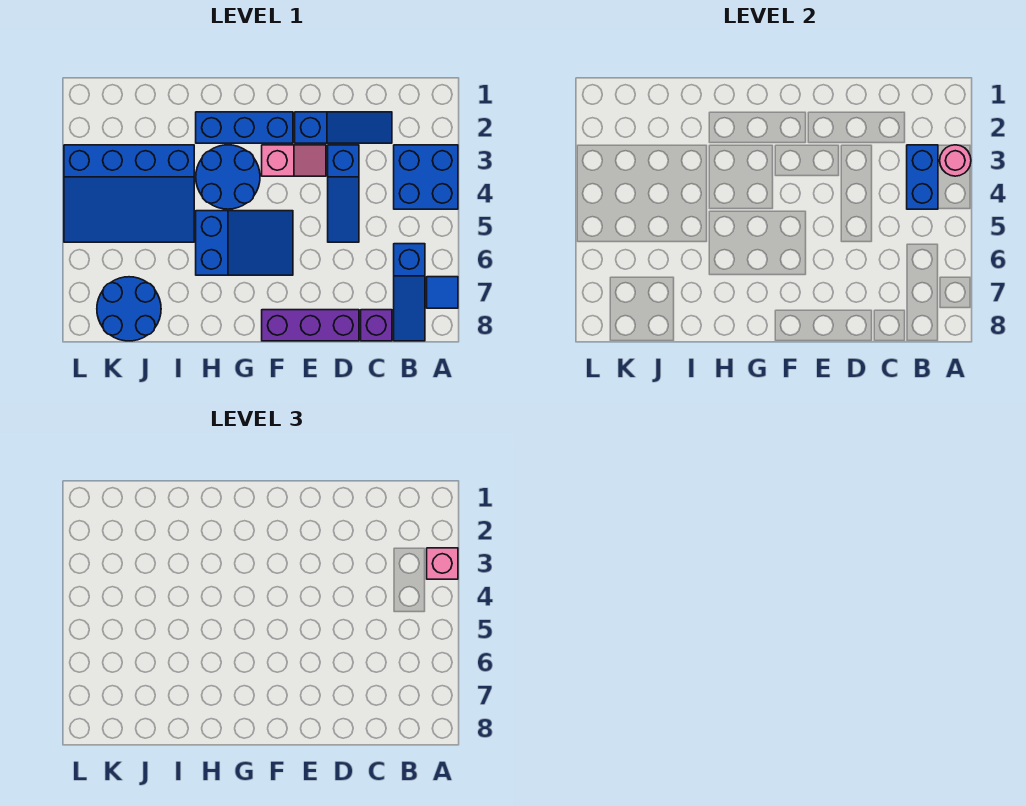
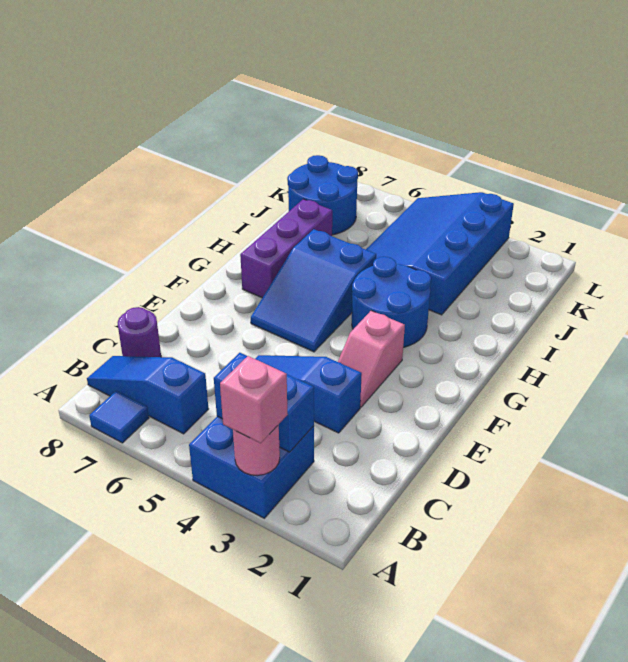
blue slope C2:E2 level 1 top E -> none
purple brick C8 level 1 -> purple round brick C8 level 1
purple brick D8:F8 level 1 -> purple brick G7:I7 level 1
blue brick F2:H2 level 1 -> none

